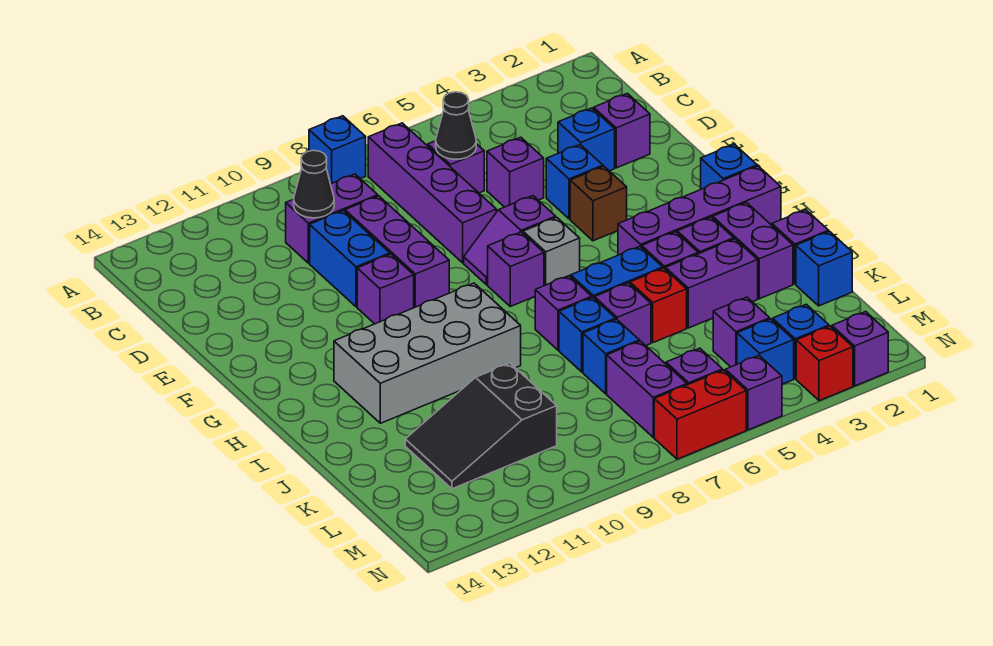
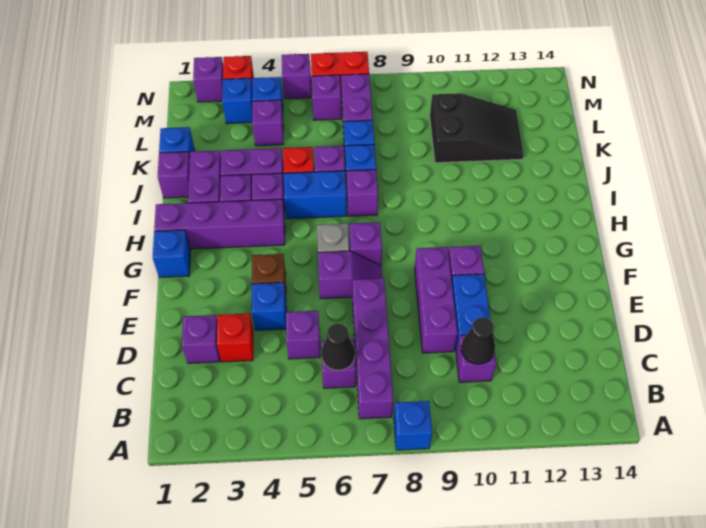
purple brick C9:C10 level 1 -> purple brick C10 level 1
blue brick D3 level 1 -> red brick D3 level 1
grey brick H9:I12 level 1 -> none

